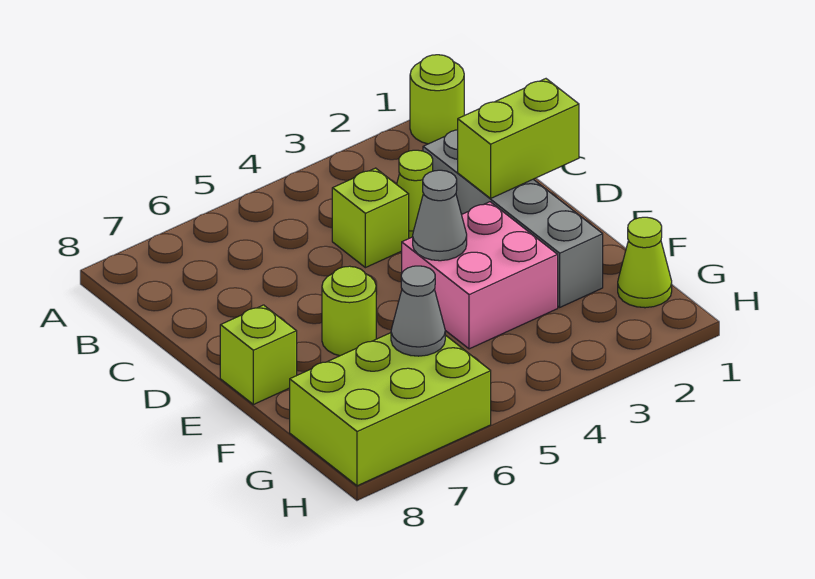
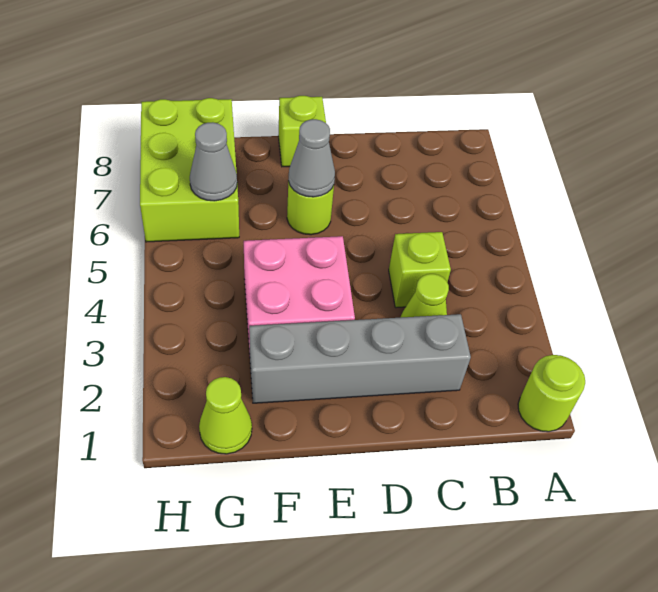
lime brick D1:D2 level 2 -> none
grey cone E4 level 2 -> grey cone E6 level 2

